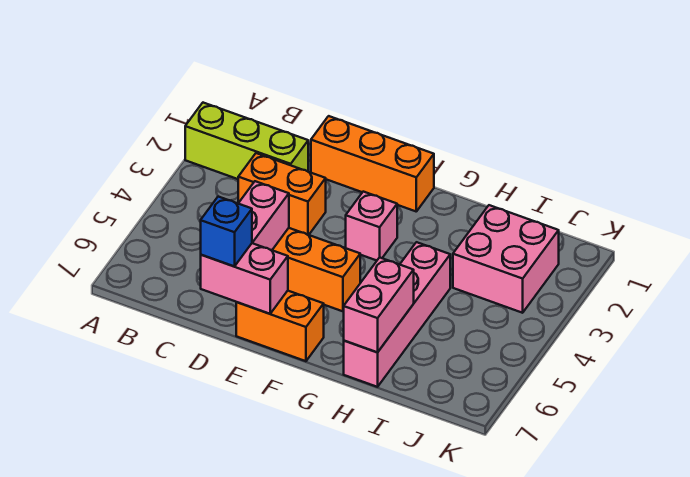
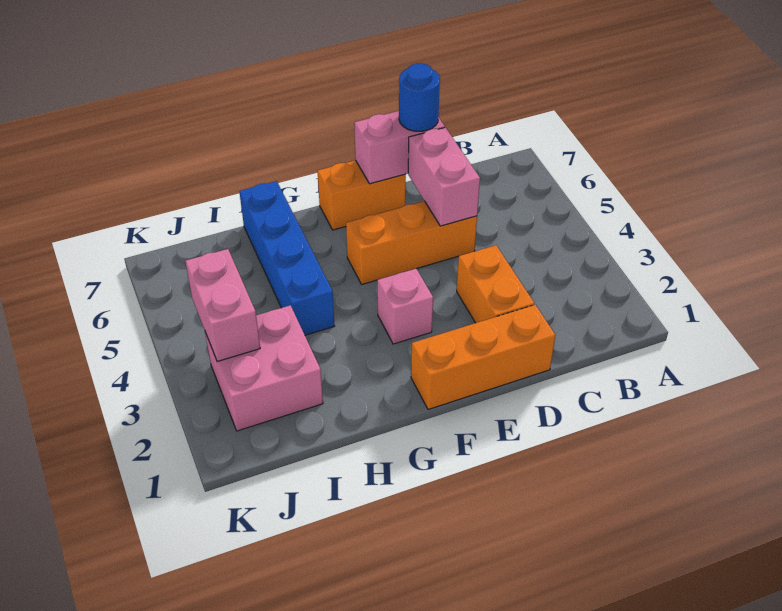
lime brick A2:C2 level 1 -> none
orange brick C3:D3 level 1 -> orange brick D2:D3 level 1
blue brick D7 level 3 -> blue round brick D7 level 3
pink brick H4:H7 level 1 -> blue brick H4:H7 level 1
pink brick H6:H7 level 2 -> pink brick J3:J4 level 2

